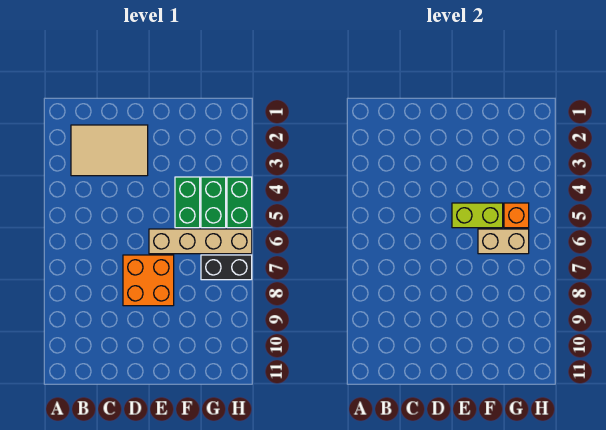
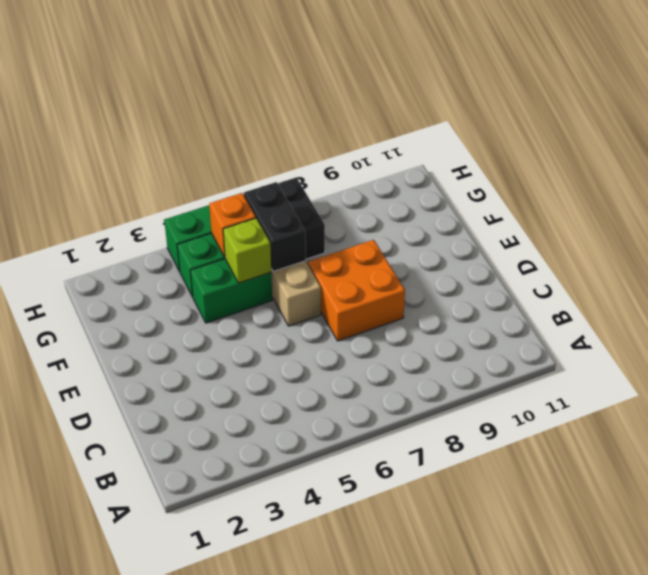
tan tile B2:D3 level 1 -> none
lime brick E5:F5 level 2 -> lime brick F5 level 2
tan brick F6:G6 level 2 -> black brick F6:G6 level 2

